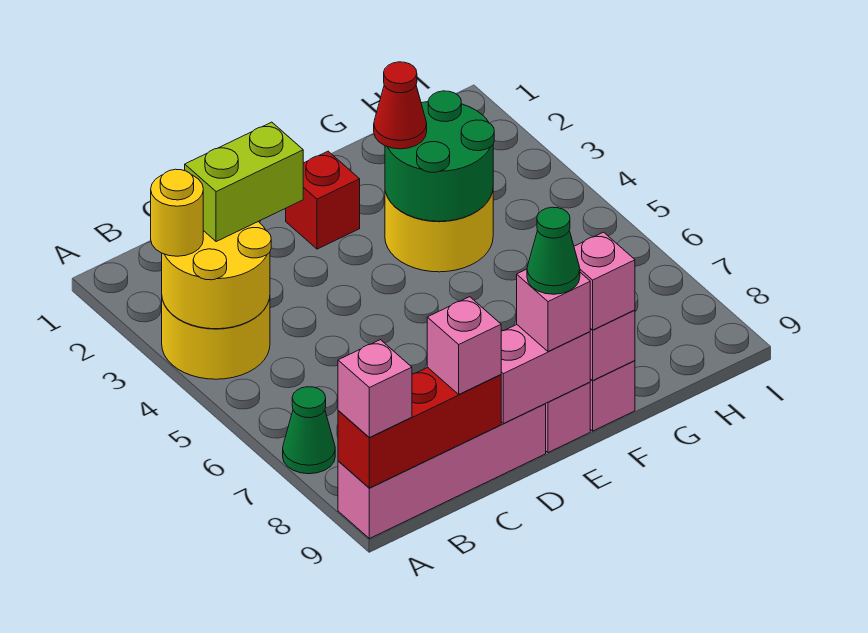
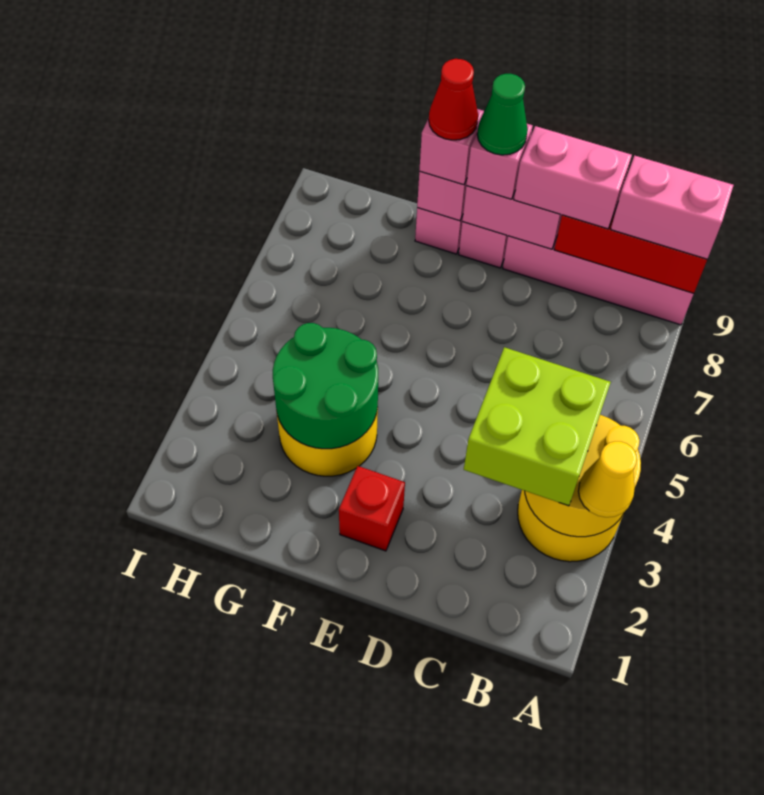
yellow round brick A3 level 3 -> yellow cone A3 level 3
green cone A7 level 1 -> none
pink brick A9 level 3 -> pink brick A9:B9 level 3
lime brick B3:C3 level 3 -> lime brick B3:C4 level 3
pink brick C9 level 3 -> pink brick C9:D9 level 3
red cone F3 level 3 -> red cone F9 level 4

